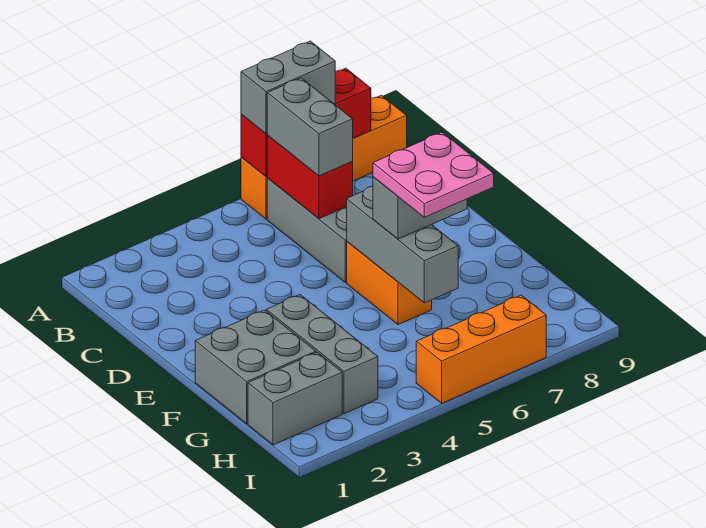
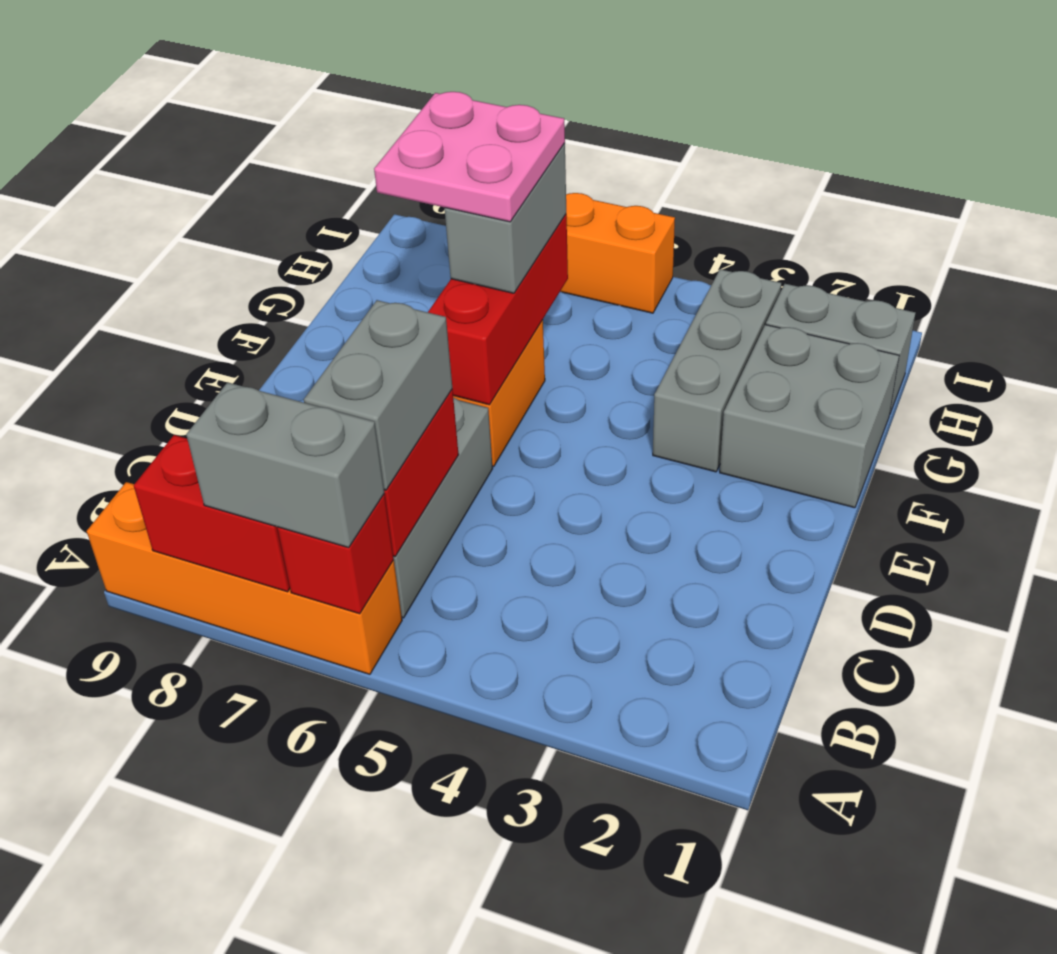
grey brick E6:G6 level 2 -> red brick E6:G6 level 2
grey brick F6:F7 level 3 -> grey brick F6:G6 level 3

